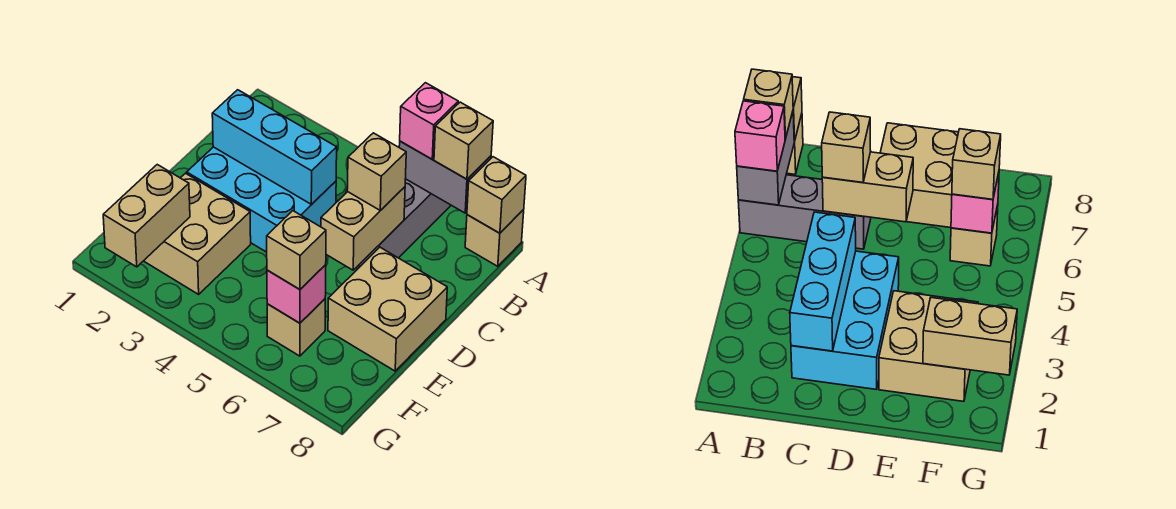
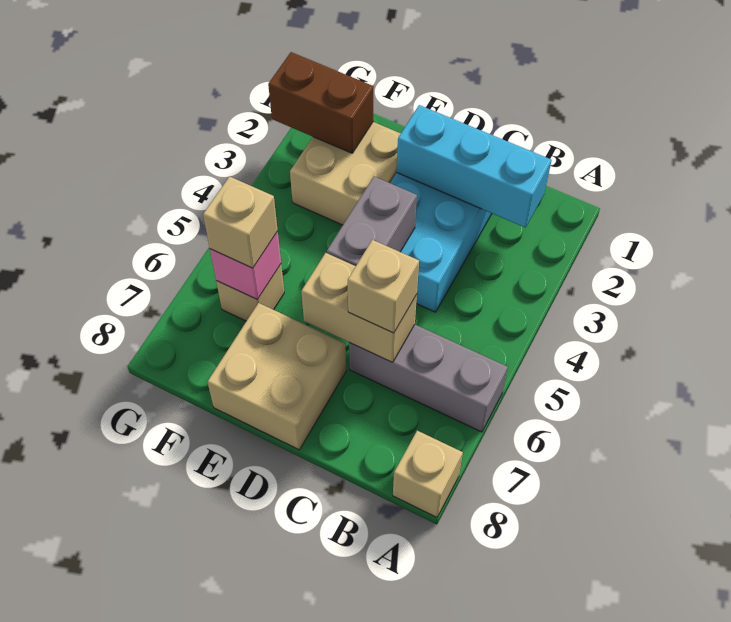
grey brick A6:A7 level 2 -> grey brick D4:D5 level 2
pink brick A6 level 3 -> none
tan brick A7 level 3 -> none
tan brick A8 level 2 -> none
cyan brick C2:C4 level 2 -> cyan brick B2:D2 level 2
tan brick F2:G2 level 2 -> brown brick F2:G2 level 2

